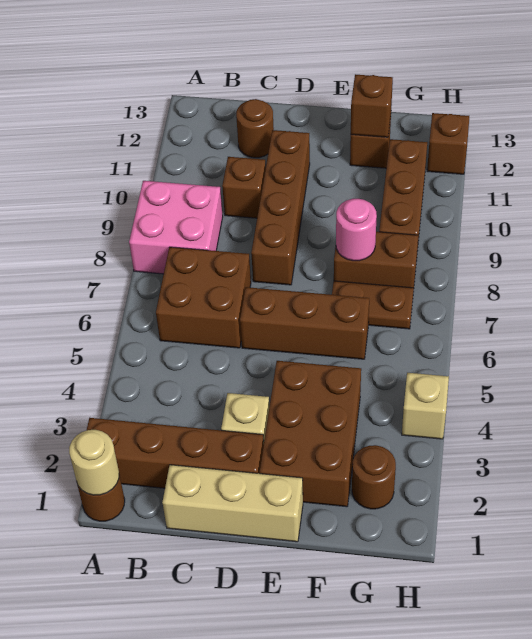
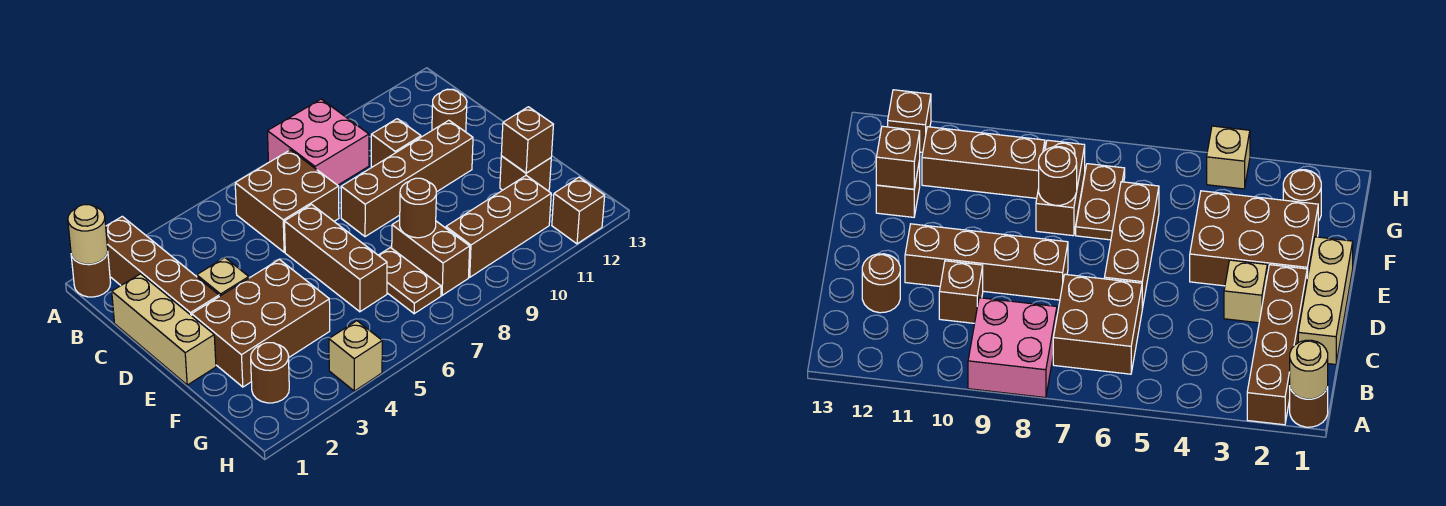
pink round brick F8 level 2 -> brown round brick F8 level 2

